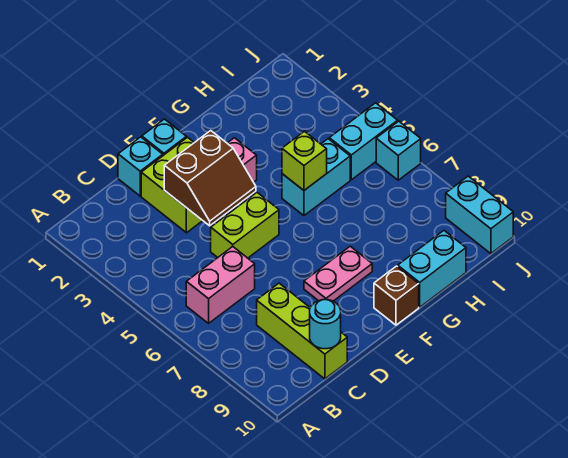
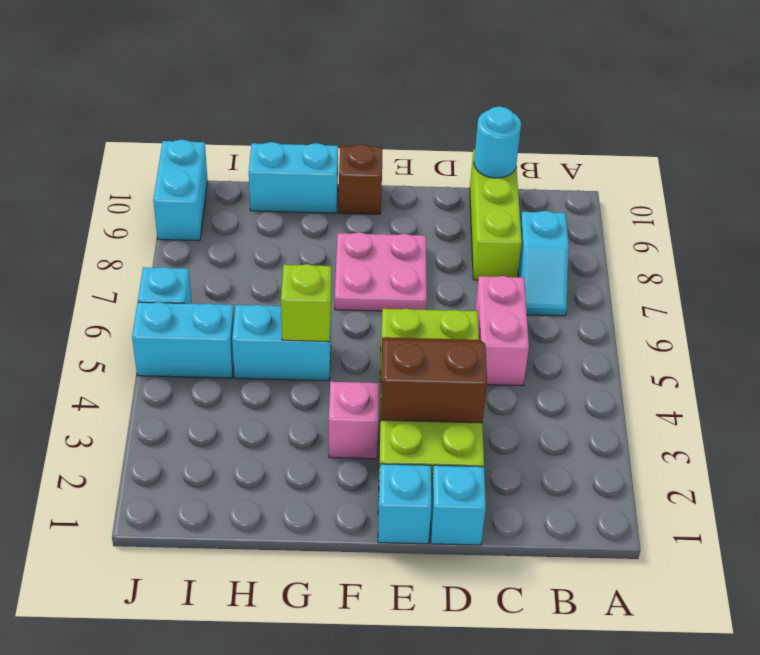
pink brick B6:C6 level 1 -> pink brick C5:C6 level 1
none -> cyan slope B7:B8 level 1 top 8
pink plate E8:F8 level 1 -> pink plate E7:F8 level 1

